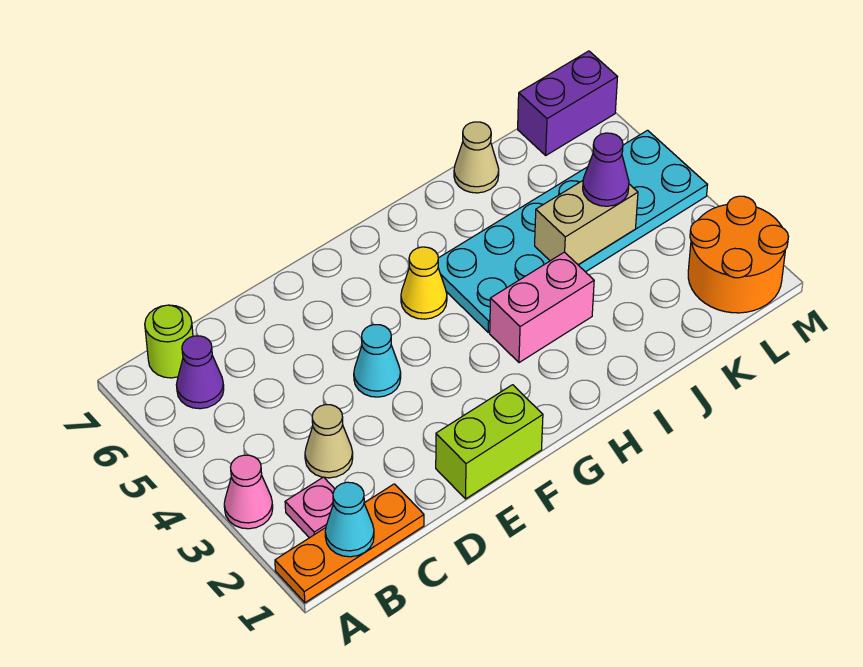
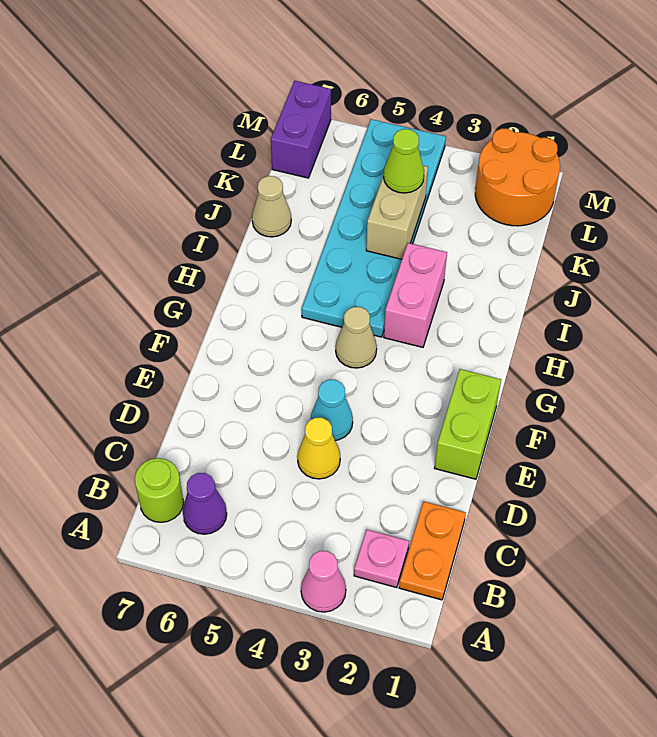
orange plate A1:C1 level 1 -> orange plate B1:C1 level 1
cyan cone B1 level 2 -> none
tan cone C3 level 1 -> tan cone G4 level 1
yellow cone G5 level 1 -> yellow cone D4 level 1
purple cone K4 level 3 -> lime cone K4 level 3

